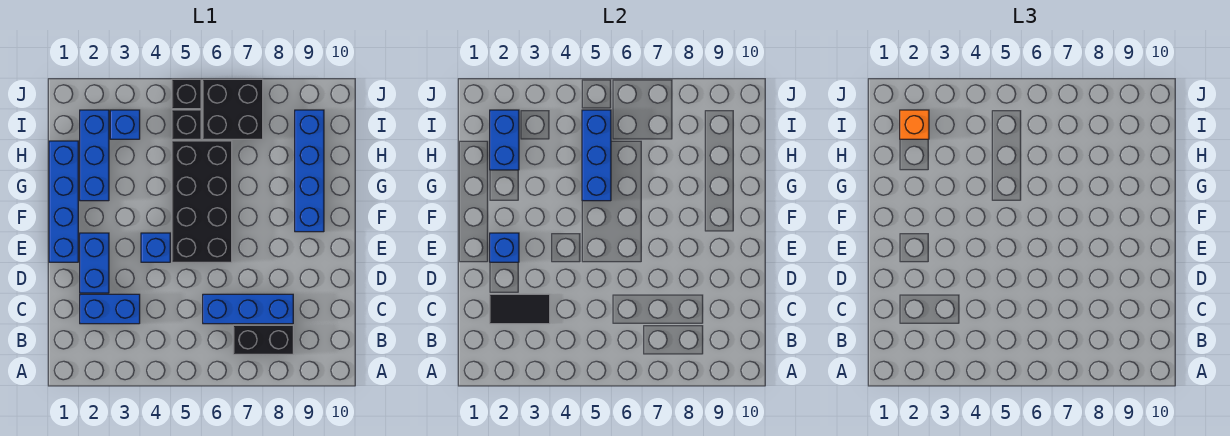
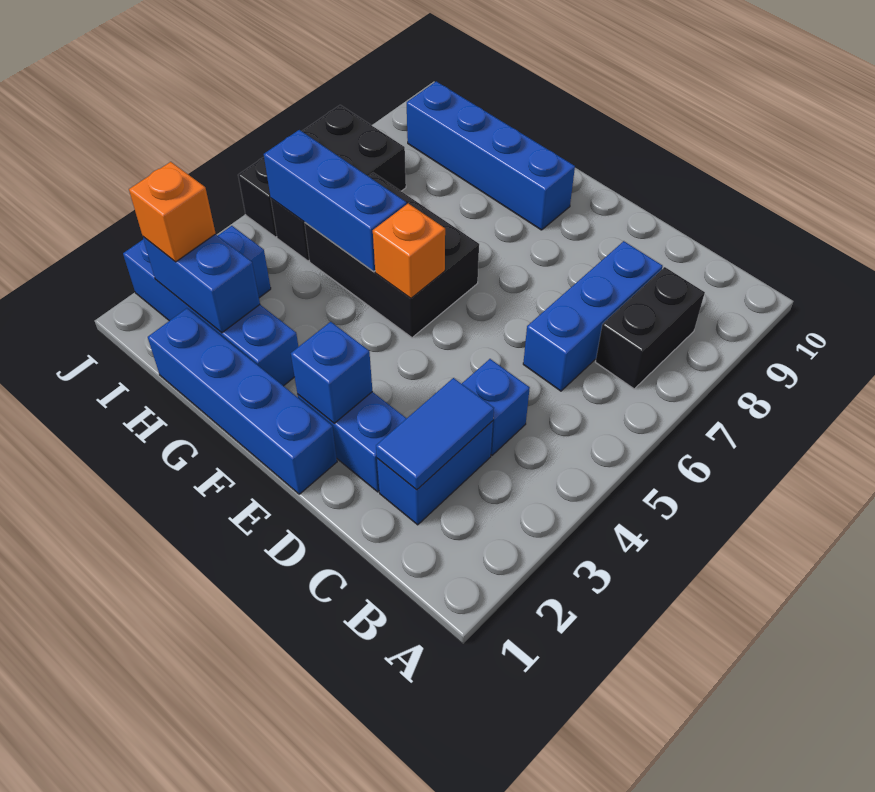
black tile C2:C3 level 2 -> blue tile C2:C3 level 2
blue brick E4 level 1 -> blue brick C4 level 1
black brick E5:H6 level 1 -> black brick F5:H6 level 1
none -> orange brick F5 level 2
blue brick G2:I2 level 1 -> blue brick G2:J2 level 1

